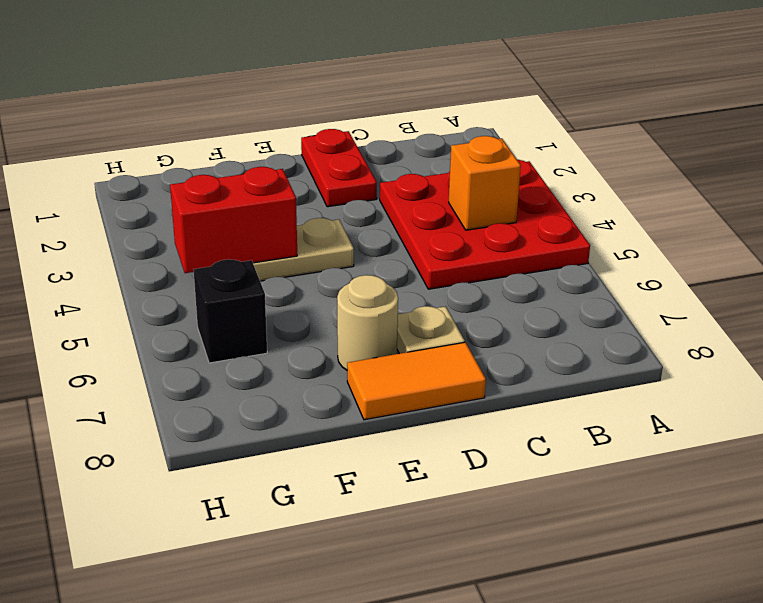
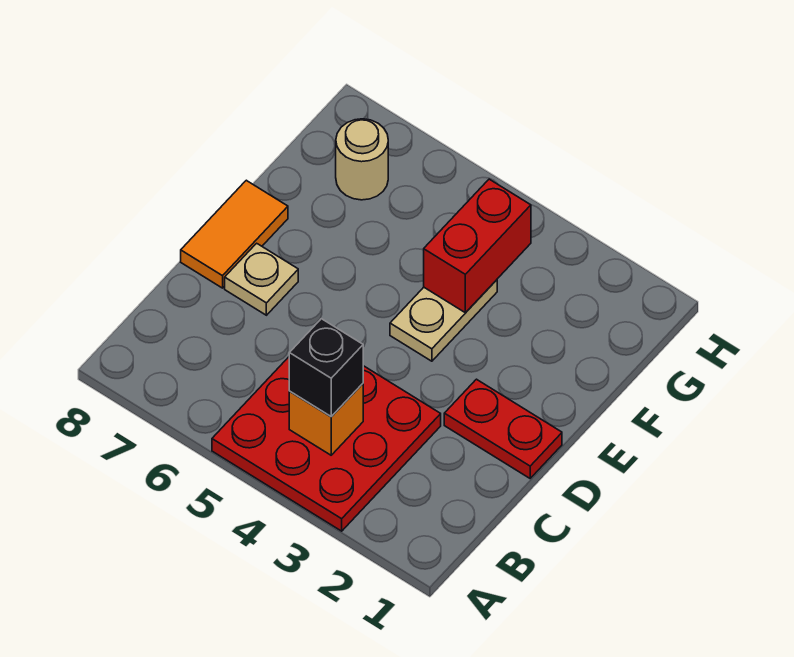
tan round brick E7 level 1 -> tan round brick G7 level 1
black brick G6 level 1 -> black brick B4 level 3

